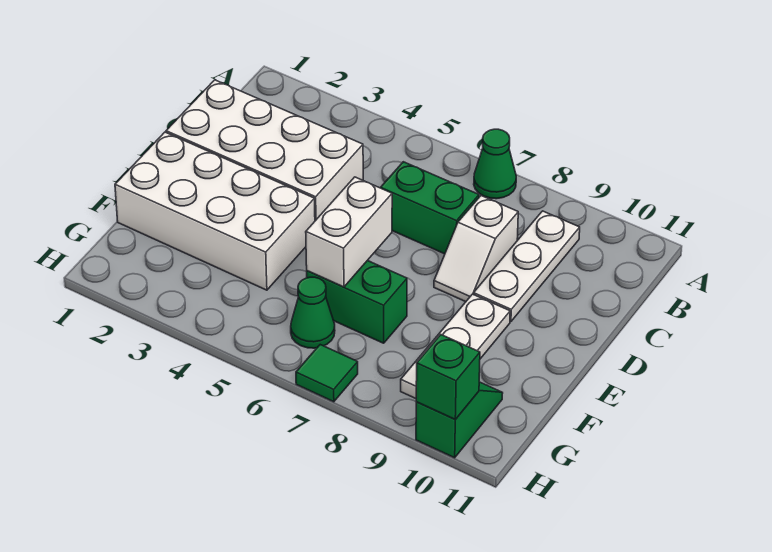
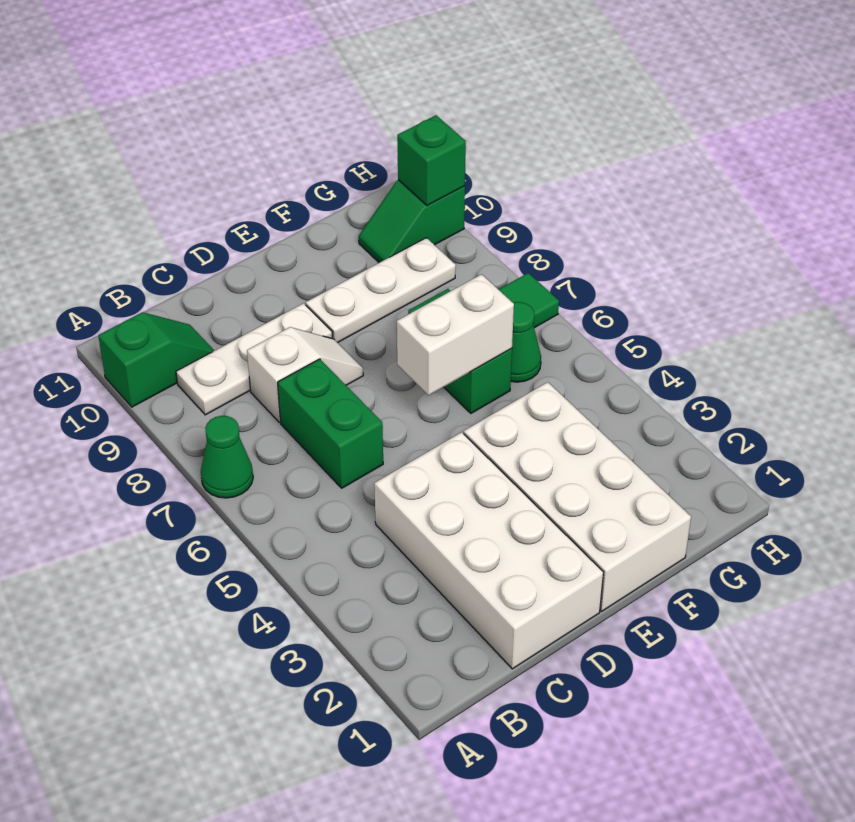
none -> green slope A10:B10 level 1 top A

